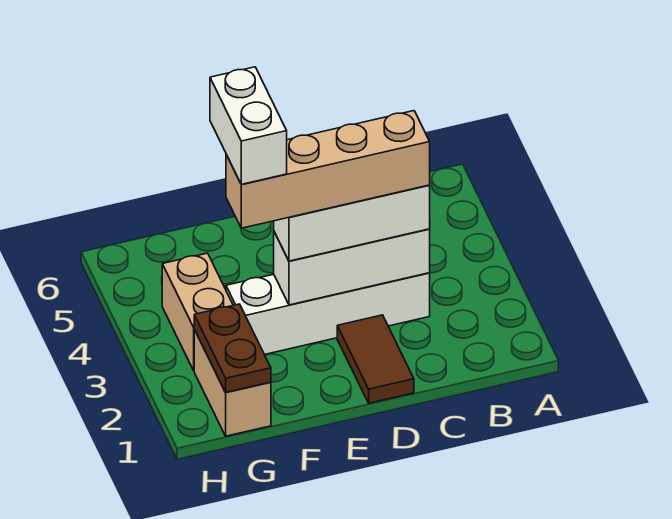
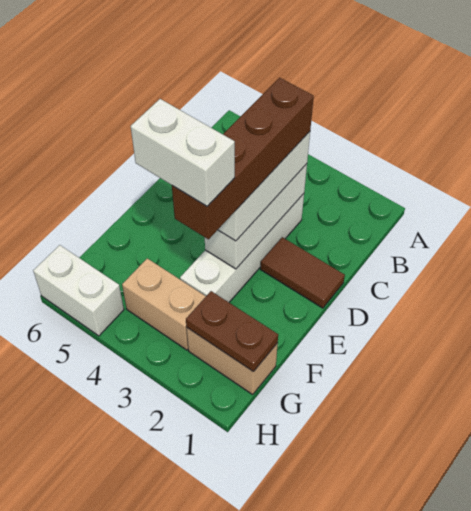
tan brick C3:F3 level 4 -> brown brick C3:F3 level 4
none -> white brick H5:H6 level 1

